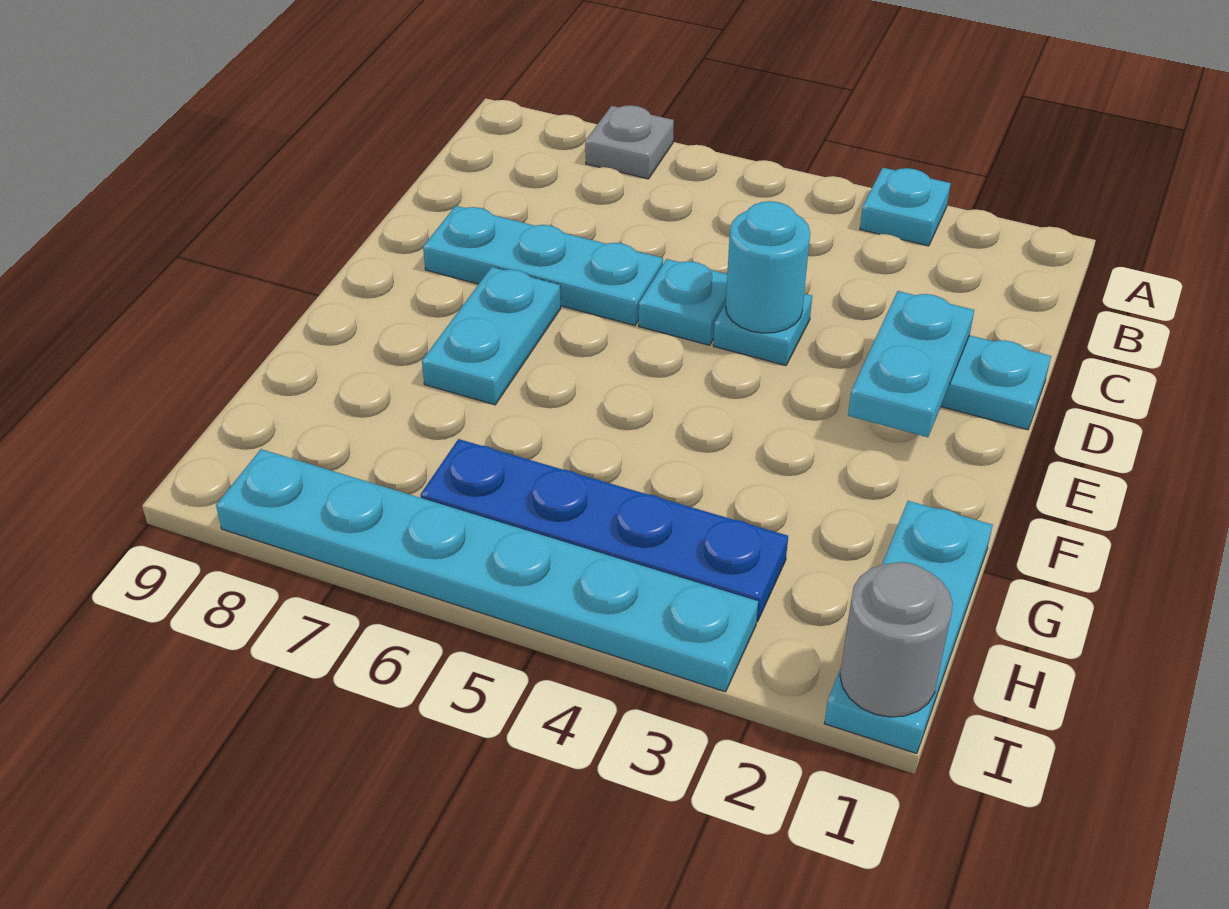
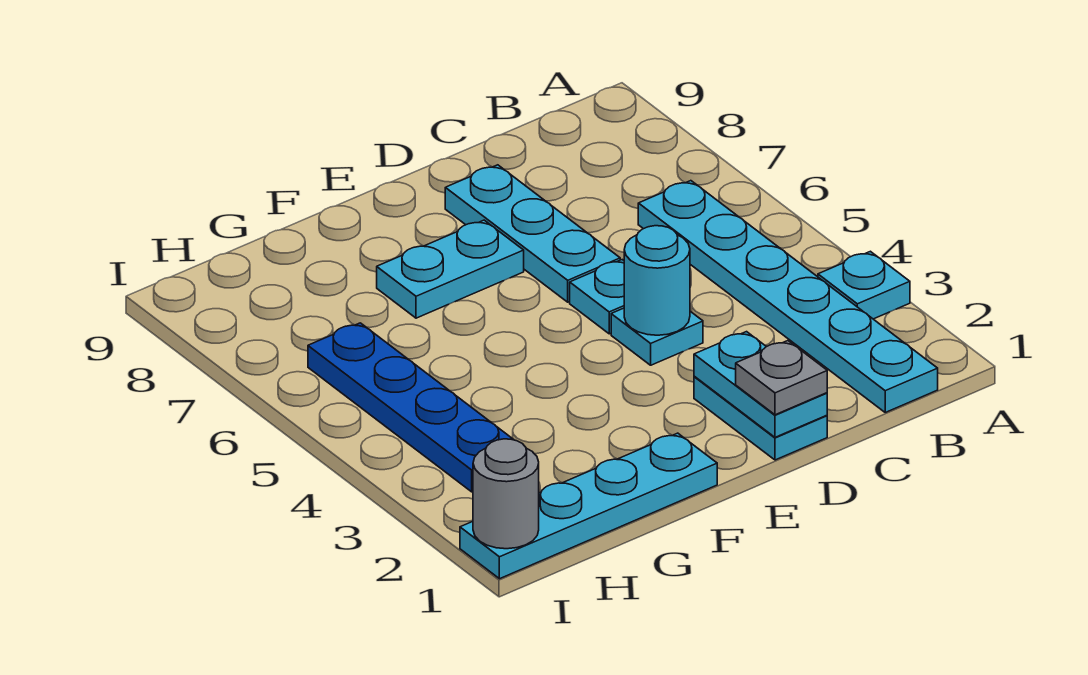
grey plate A7 level 1 -> grey plate D1 level 3
cyan plate D2:E2 level 2 -> cyan plate D1:D2 level 2
cyan plate G1:I1 level 1 -> cyan plate F1:I1 level 1
cyan plate I3:I8 level 1 -> cyan plate B1:B6 level 1

